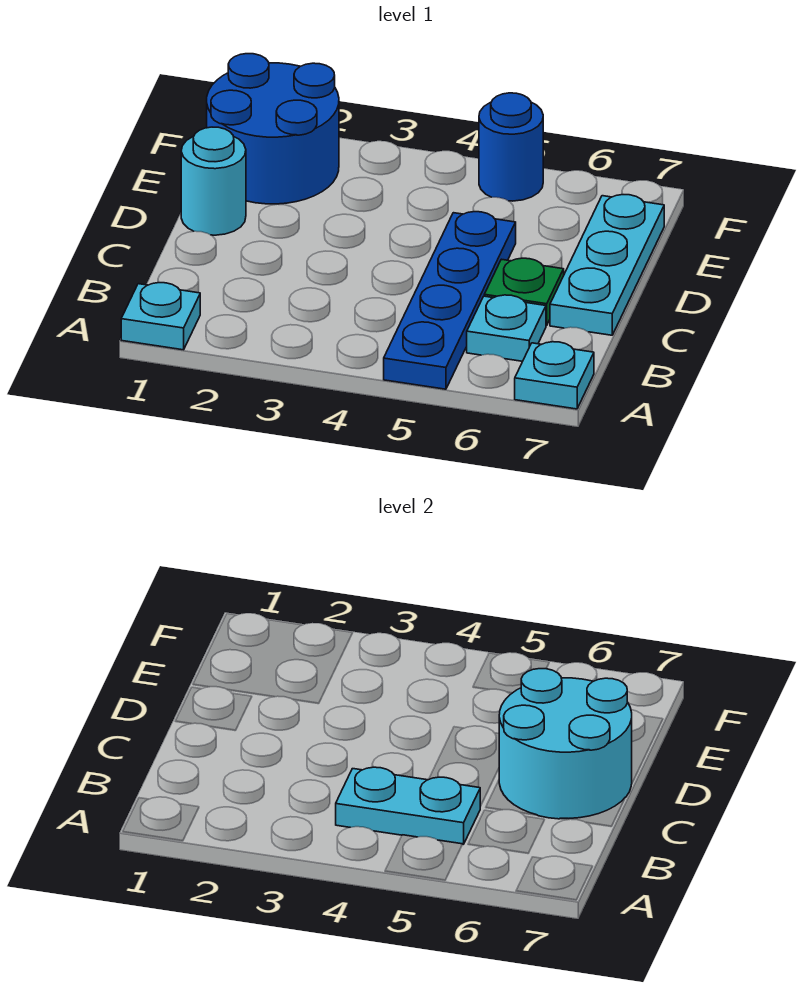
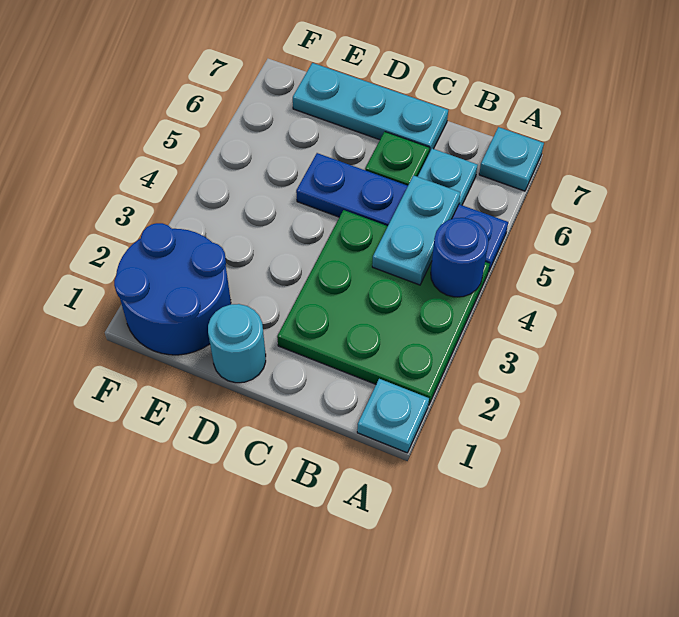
none -> green plate A2:C4 level 1
cyan round brick C6:D7 level 2 -> none
blue round brick F5 level 1 -> blue round brick A4 level 2

